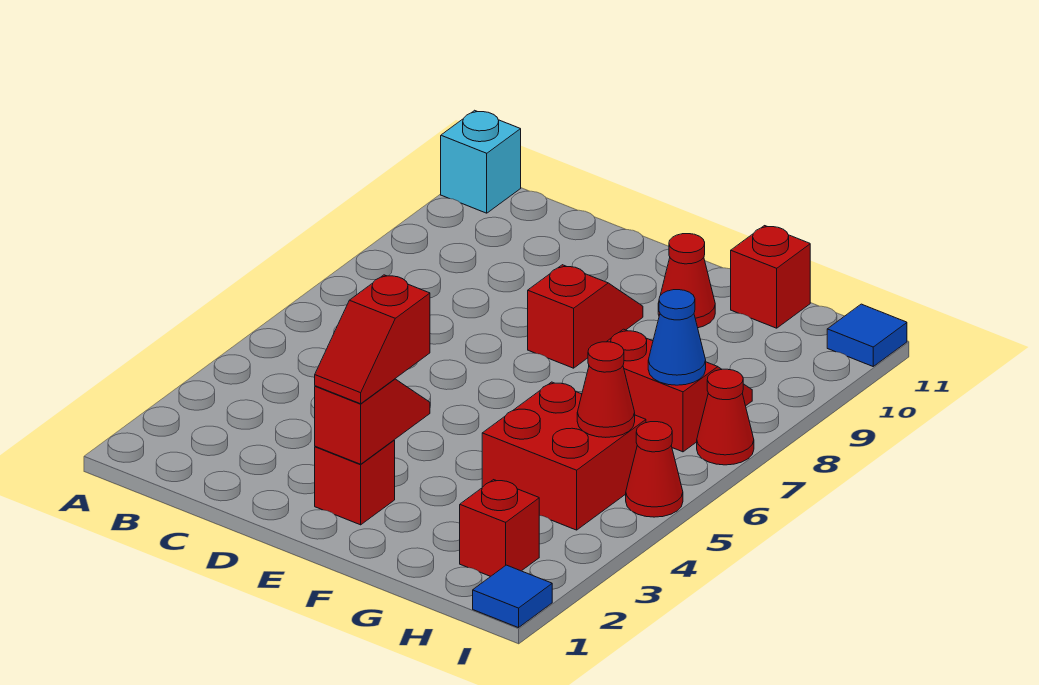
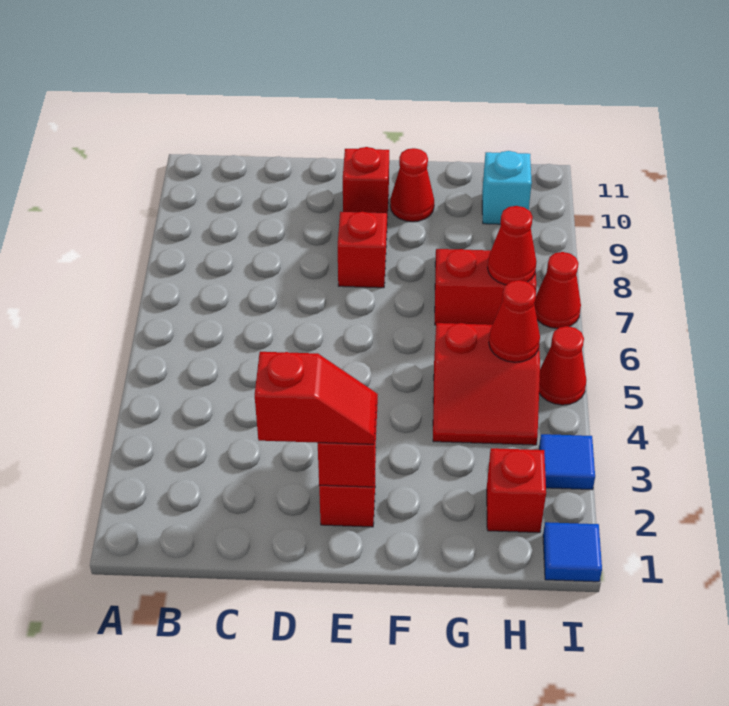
cyan brick A11 level 1 -> cyan brick H10 level 1
red slope E2:E3 level 3 top 3 -> red slope D2:E2 level 3 top D
red brick G4:H5 level 1 -> red slope G4:H5 level 1 top 5
red brick G11 level 1 -> red brick E10 level 1
blue cone H7 level 2 -> red cone H7 level 2
blue tile I11 level 1 -> blue tile I3 level 1

